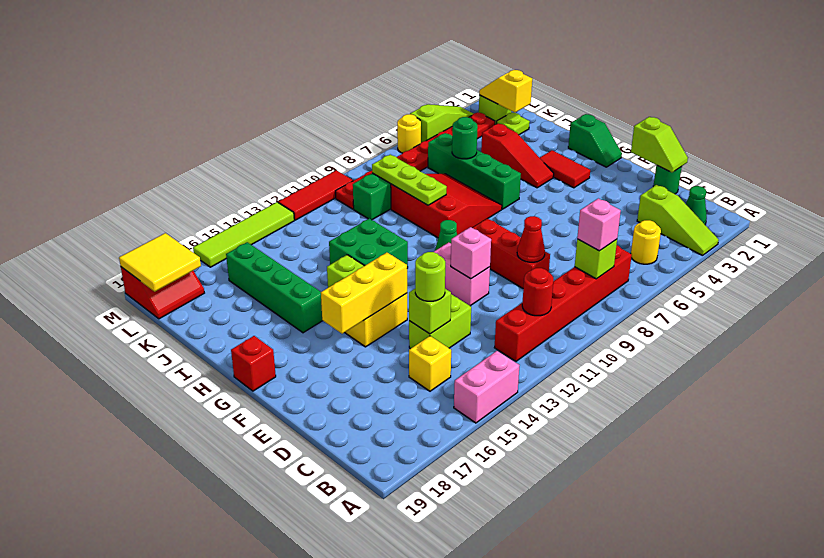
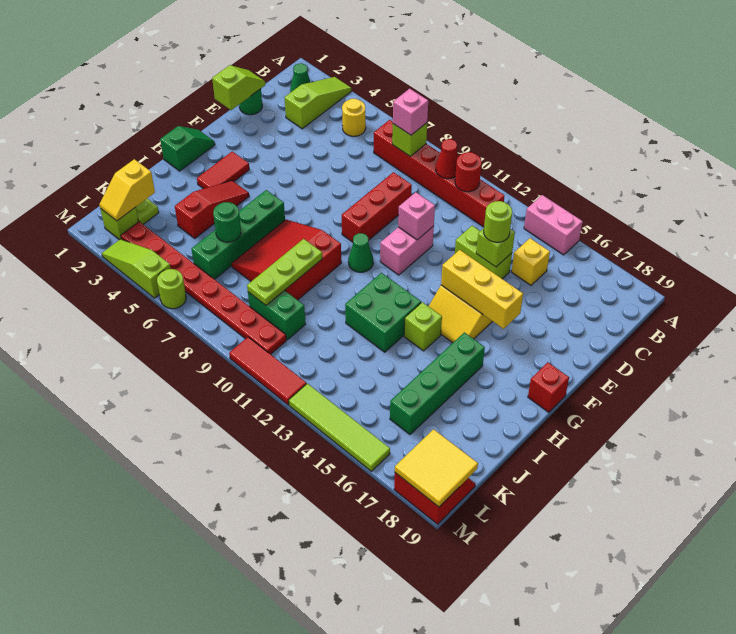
red cone D9 level 2 -> red cone B10 level 2
yellow round brick M6 level 1 -> lime round brick M6 level 1

